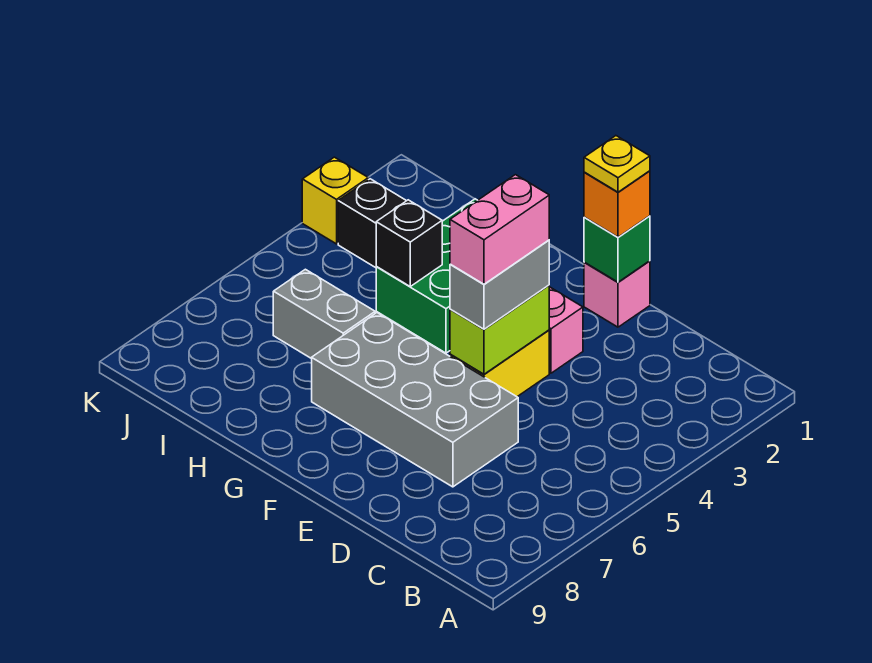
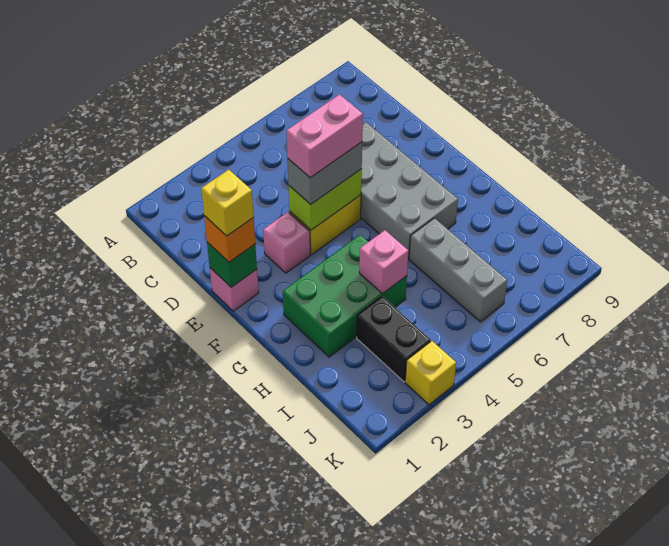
yellow plate E1 level 4 -> yellow brick E1 level 4
black brick H4 level 2 -> pink brick H4 level 2
grey brick H6:I6 level 1 -> grey brick H6:J6 level 1

